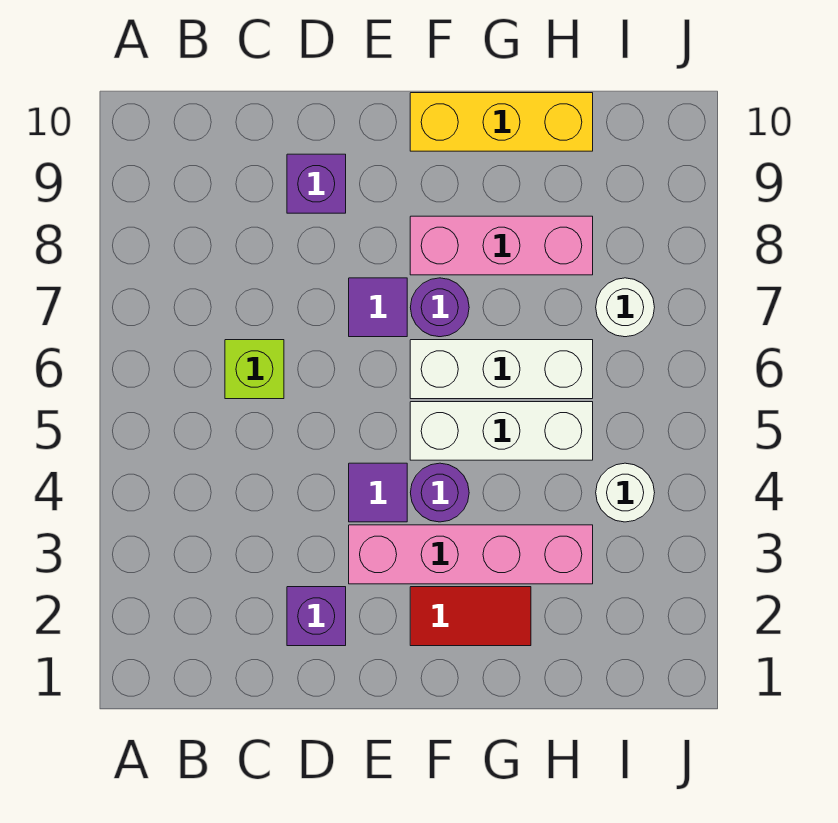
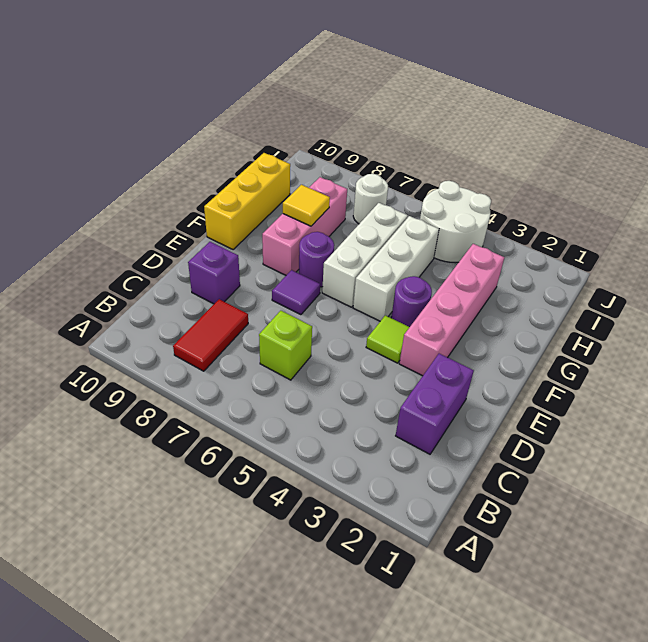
purple brick D2 level 1 -> purple brick C2:D2 level 1
purple tile E4 level 1 -> lime tile E4 level 1
red tile F2:G2 level 1 -> red tile B8:C8 level 1
none -> yellow tile G8 level 2
white round brick I4 level 1 -> white round brick I4:J5 level 1

